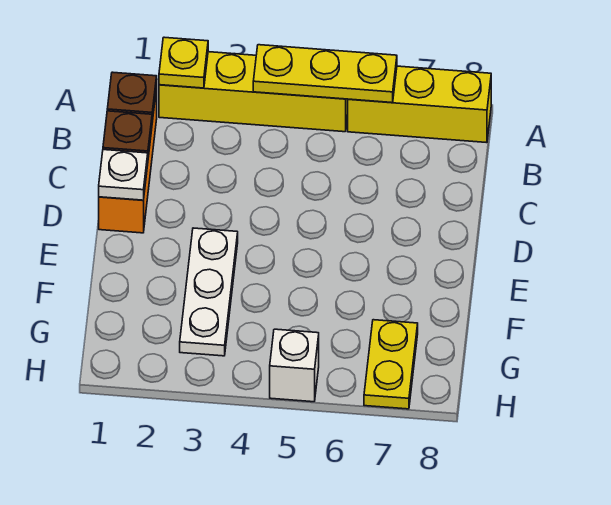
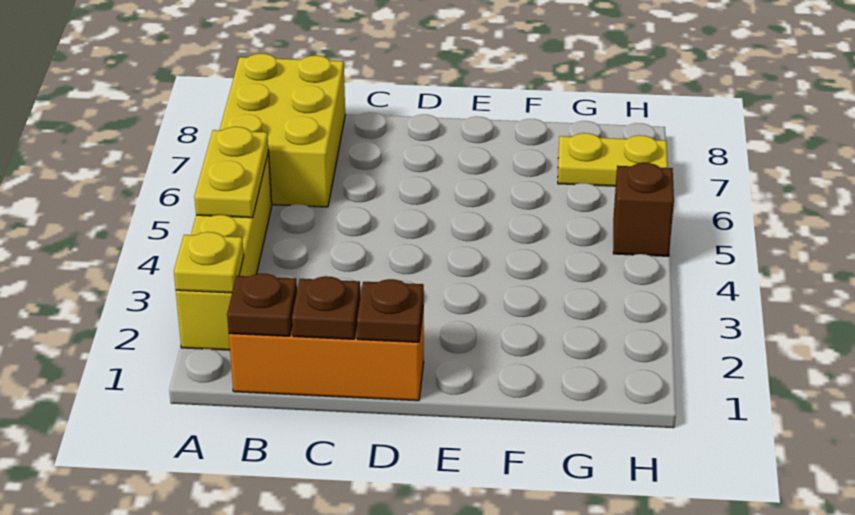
yellow plate A4:A6 level 2 -> yellow plate A4:A5 level 2
yellow brick A6:A8 level 1 -> yellow brick A6:B8 level 1
white plate D1 level 2 -> brown plate D1 level 2
white plate E3:G3 level 1 -> none
white brick H5 level 1 -> brown brick H5 level 1

